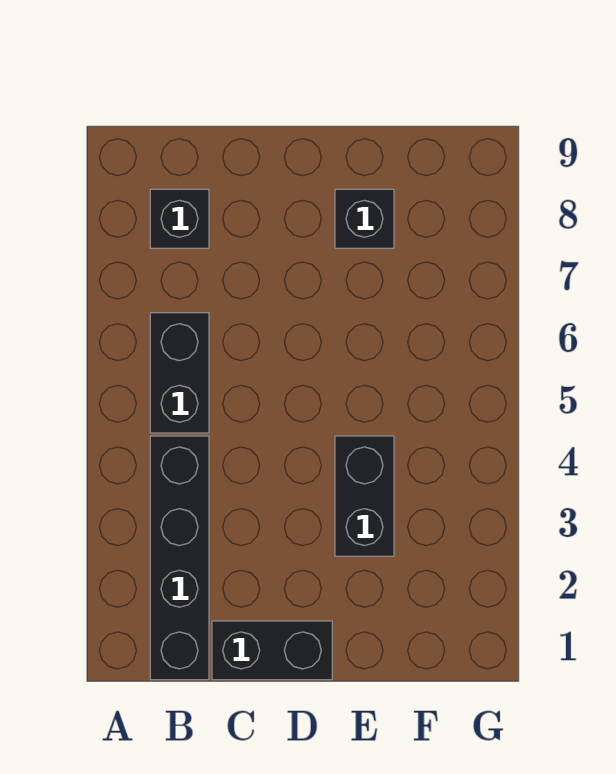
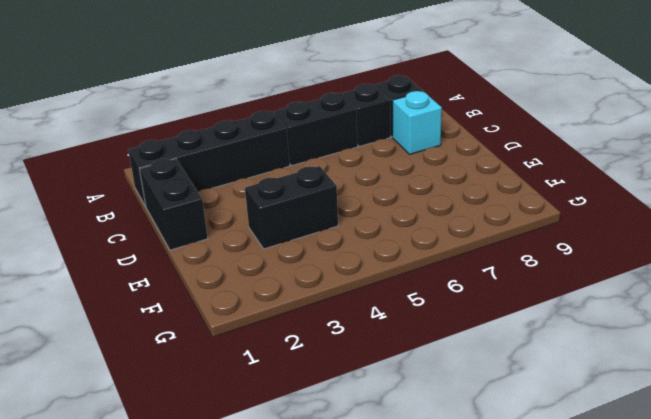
none -> cyan brick C8 level 1
black brick E8 level 1 -> black brick B7 level 1

